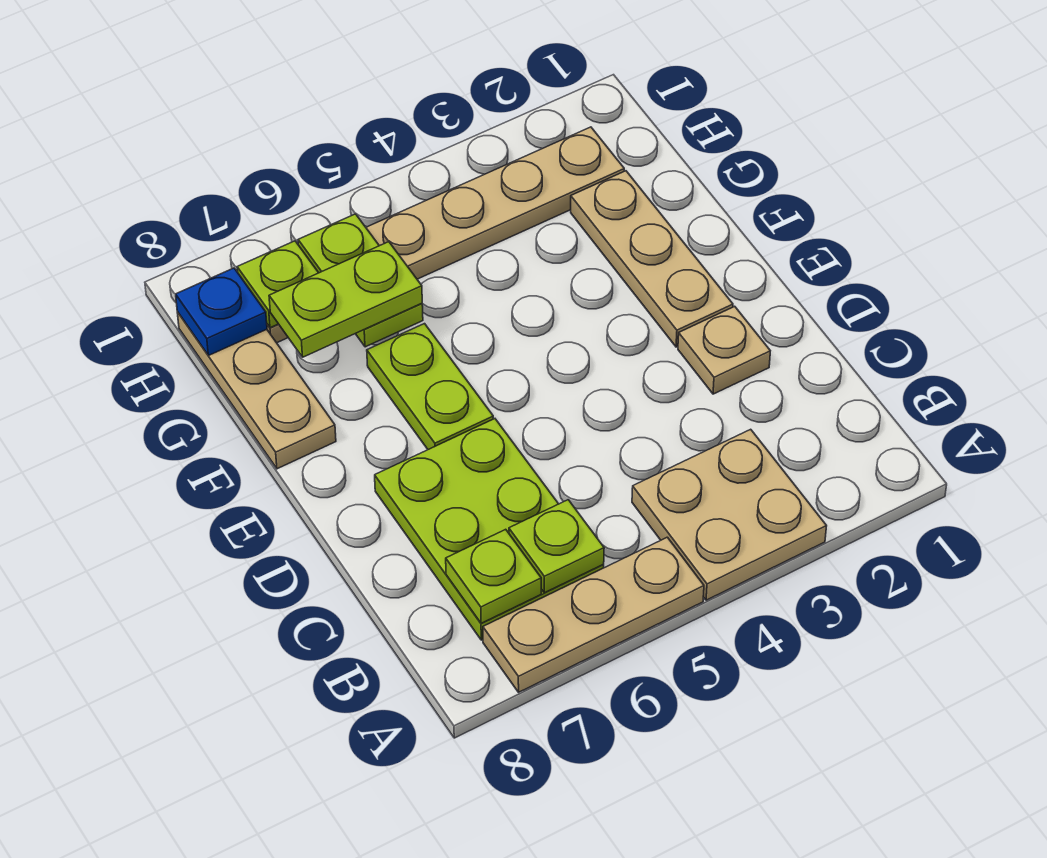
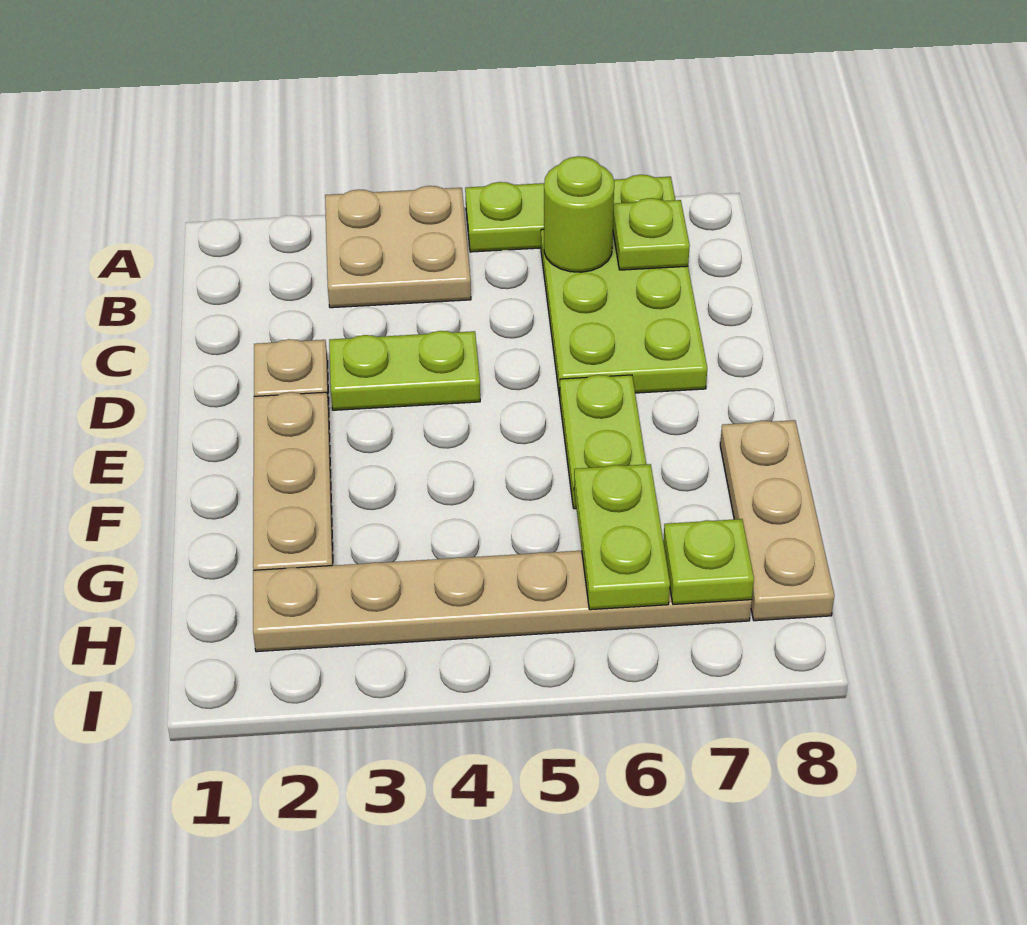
tan plate A5:A7 level 1 -> lime plate A5:A7 level 1
lime plate B6 level 2 -> lime round brick B6 level 2
lime plate G6:G7 level 3 -> lime plate D3:D4 level 1
blue plate H8 level 2 -> none

